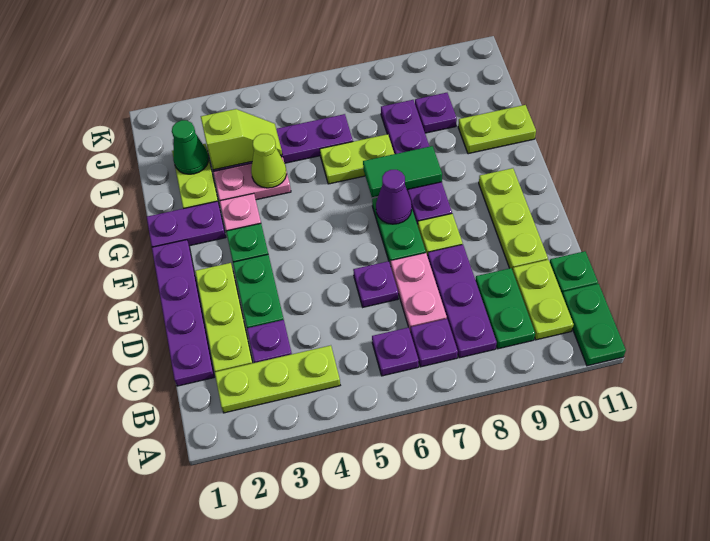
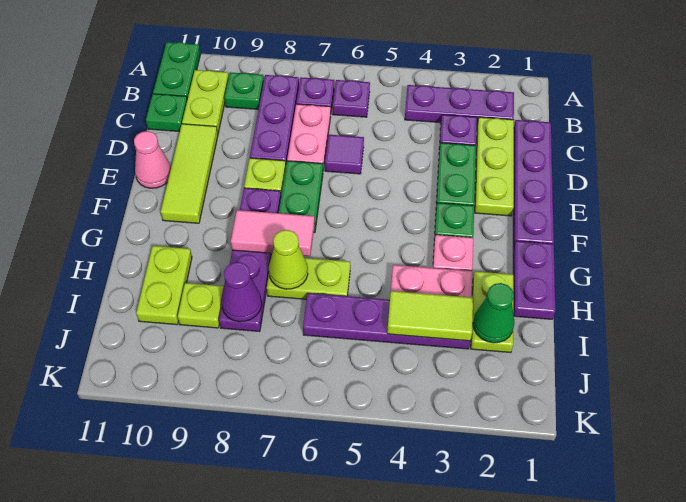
lime plate B2:B4 level 1 -> purple plate B2:B4 level 1
green plate B9:C9 level 1 -> green plate B9 level 1
purple plate D6 level 1 -> purple tile D6 level 1
lime plate D10:F10 level 1 -> lime tile D10:F10 level 1
none -> pink cone E11 level 1
purple cone F7 level 2 -> purple cone I8 level 2
purple plate G1:G2 level 1 -> purple plate G1:H1 level 1
green tile G7:G8 level 2 -> pink tile G7:G8 level 2
lime cone H4 level 2 -> lime cone H7 level 2
lime plate H10:H11 level 1 -> lime plate H10:I10 level 1
lime slope I3:I4 level 2 top 3 -> lime tile I3:I4 level 2
purple plate I9 level 1 -> lime plate I9 level 1

